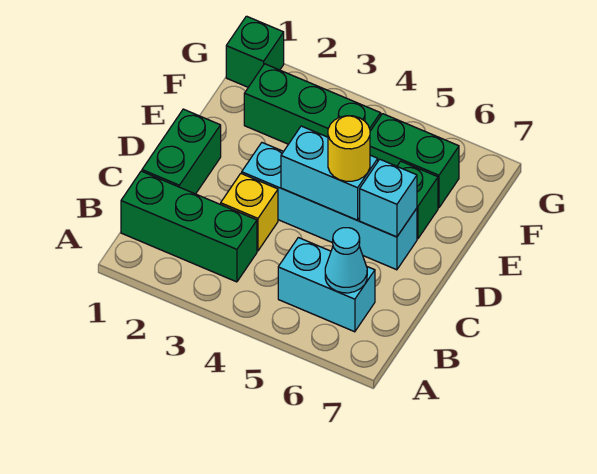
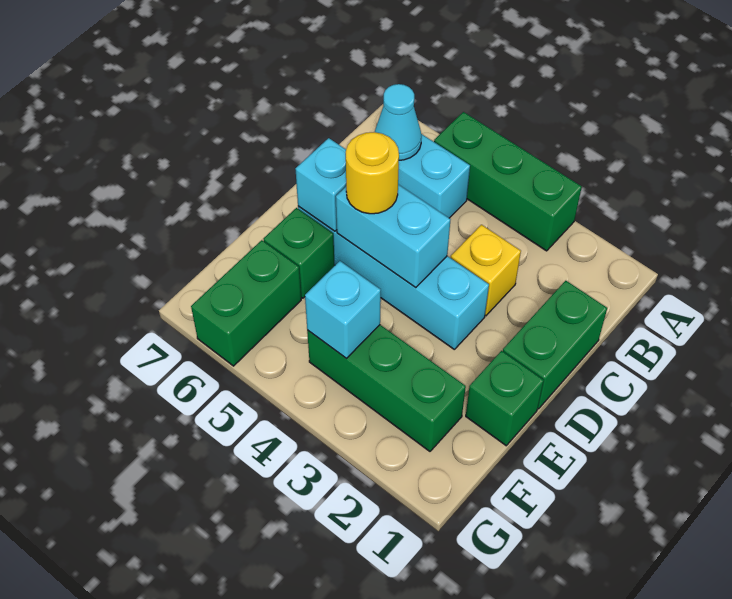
green brick B1:B3 level 1 -> green brick A3:A5 level 1
none -> cyan brick F4 level 2
green brick F5:F6 level 1 -> green brick F6:G6 level 1
green brick G1 level 1 -> green brick E1 level 1

